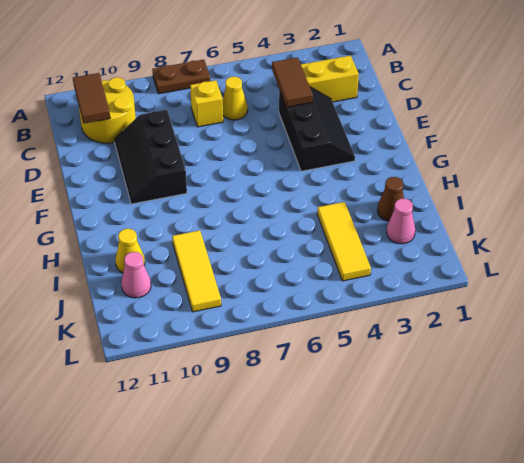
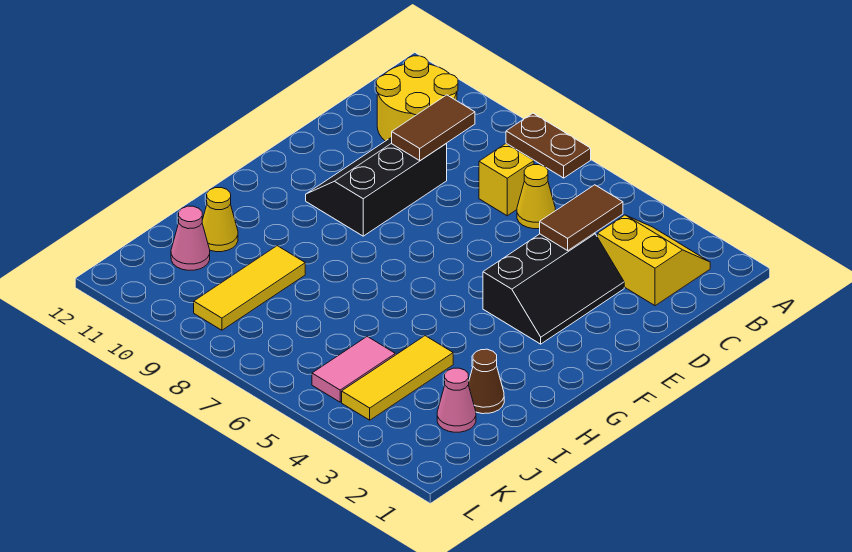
brown tile B11:C11 level 2 -> brown tile C9:D9 level 2
none -> pink tile J5:K5 level 1

